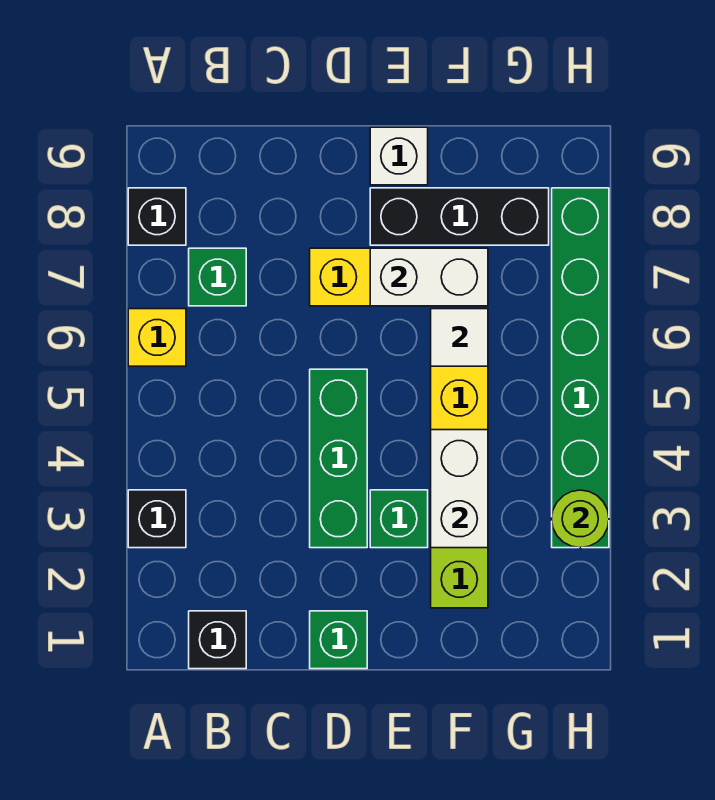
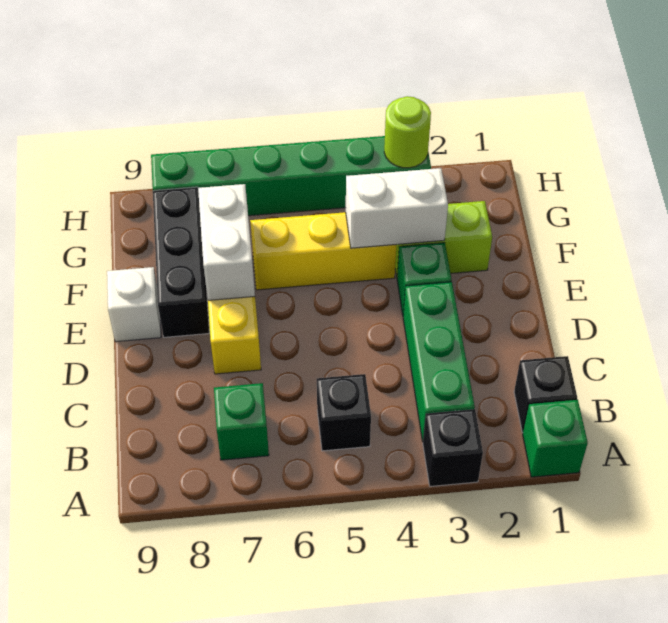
yellow brick A6 level 1 -> none
black brick A8 level 1 -> black brick B5 level 1
green brick D1 level 1 -> green brick A1 level 1
green brick D3:D5 level 1 -> green brick B3:D3 level 1
white tile F6 level 2 -> none

